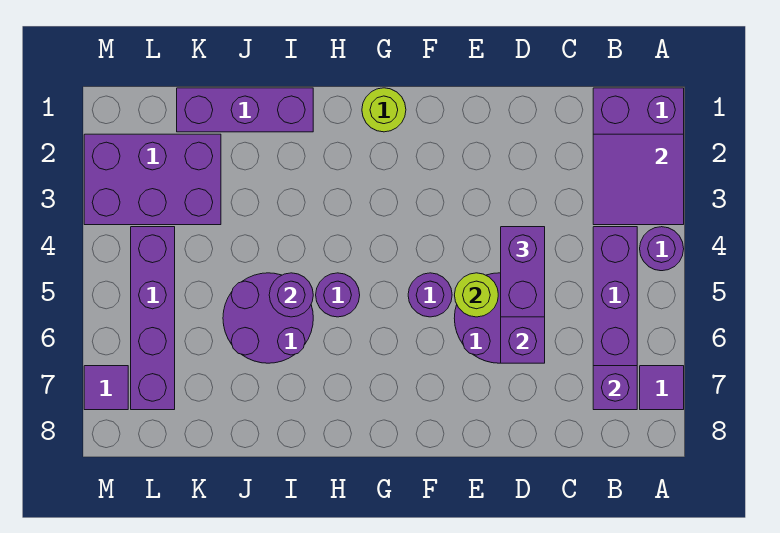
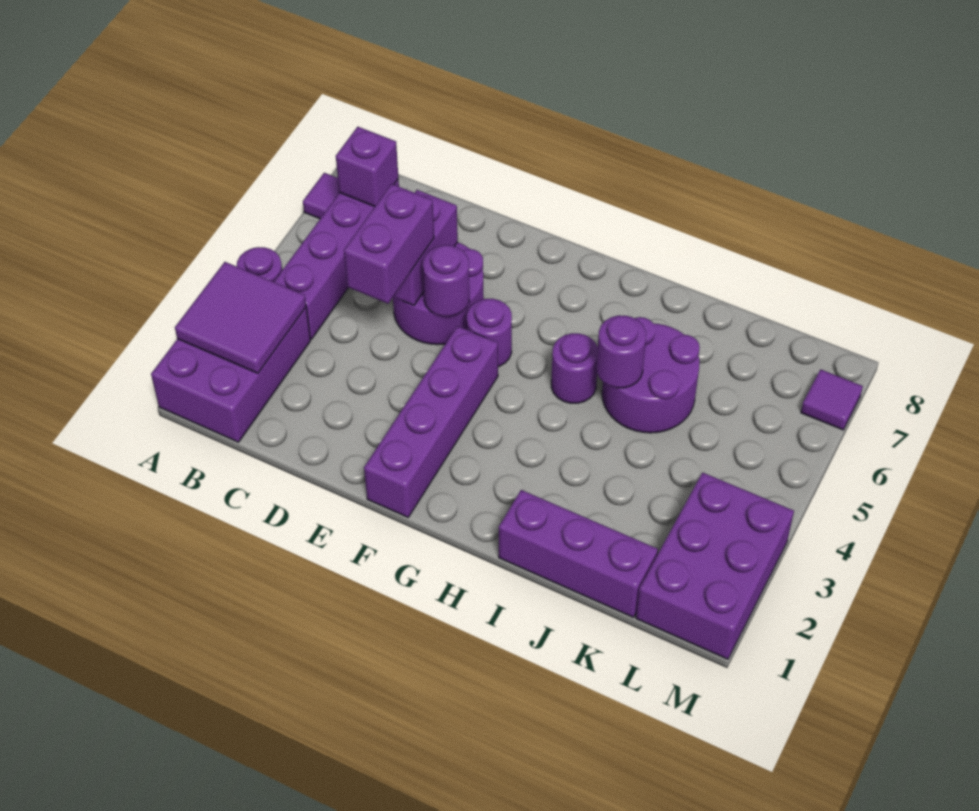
lime round brick E5 level 2 -> purple round brick E5 level 2
lime round brick G1 level 1 -> none
purple brick K2:M3 level 1 -> purple brick L1:M3 level 1
purple brick L4:L7 level 1 -> purple brick F1:F4 level 1

